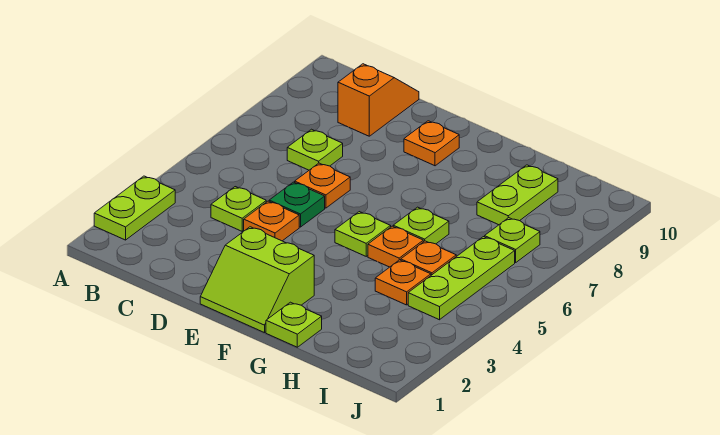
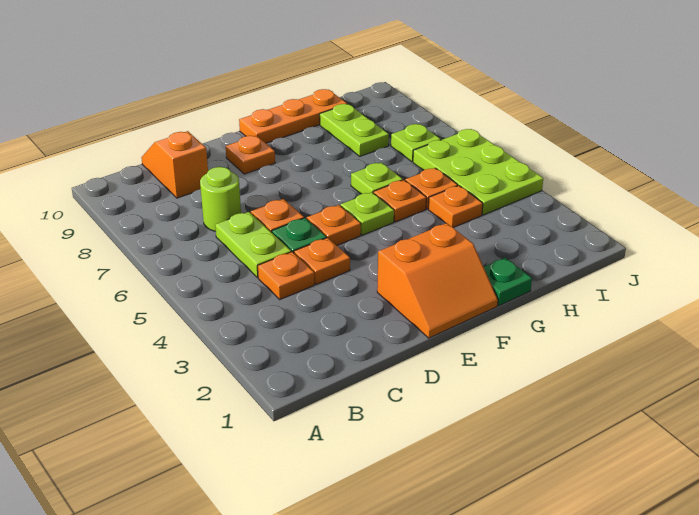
lime plate A2:A3 level 1 -> lime plate C5:C6 level 1
lime plate C4 level 1 -> orange plate C4 level 1
lime plate C7 level 1 -> lime round brick C7 level 1
lime slope E1:F2 level 1 top 2 -> orange slope E1:F2 level 1 top 2
none -> orange plate E5 level 1
none -> orange plate F10:H10 level 1
lime plate G1 level 1 -> green plate G1 level 1
lime plate I4:I6 level 1 -> lime plate I4:J6 level 1

